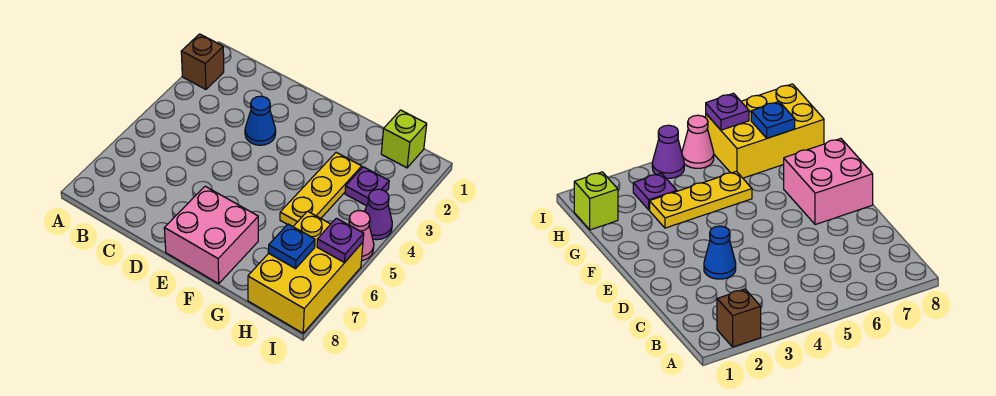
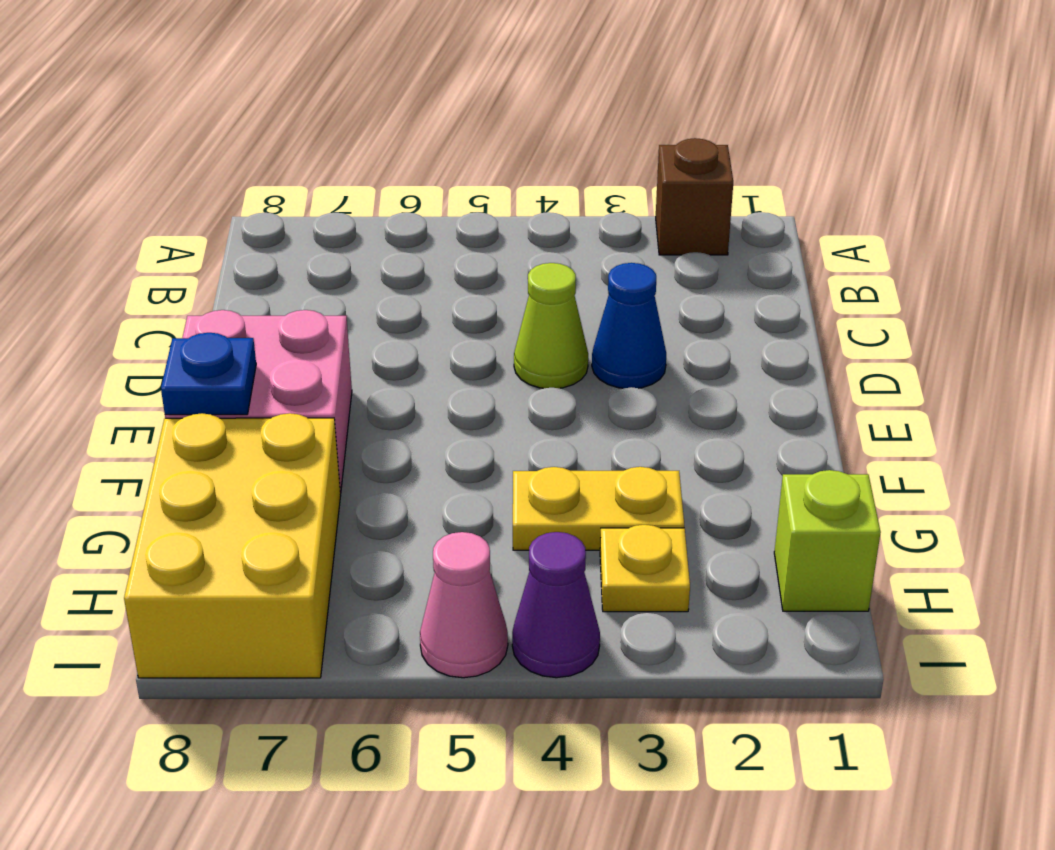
none -> lime cone D4 level 1
yellow plate G3:G5 level 1 -> yellow plate G3:G4 level 1
purple plate H3 level 1 -> yellow plate H3 level 1
yellow brick H6:I8 level 1 -> yellow brick G7:I8 level 1
blue plate H7 level 2 -> blue plate F8 level 2
purple plate I6 level 2 -> none

